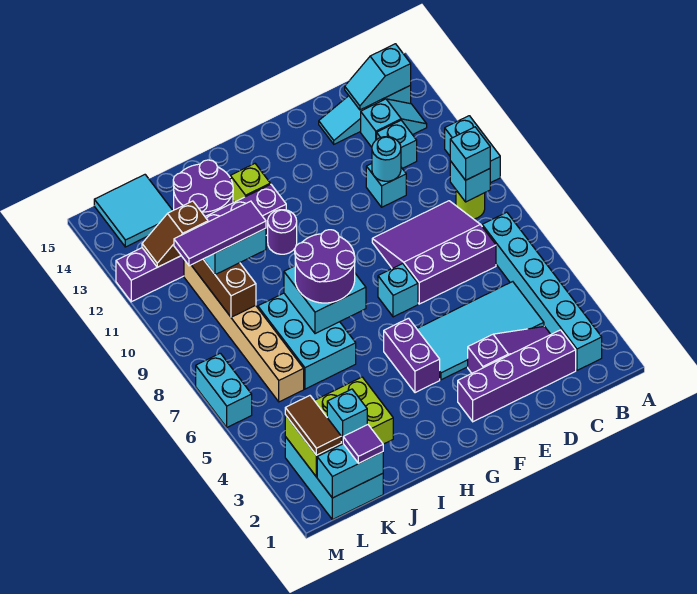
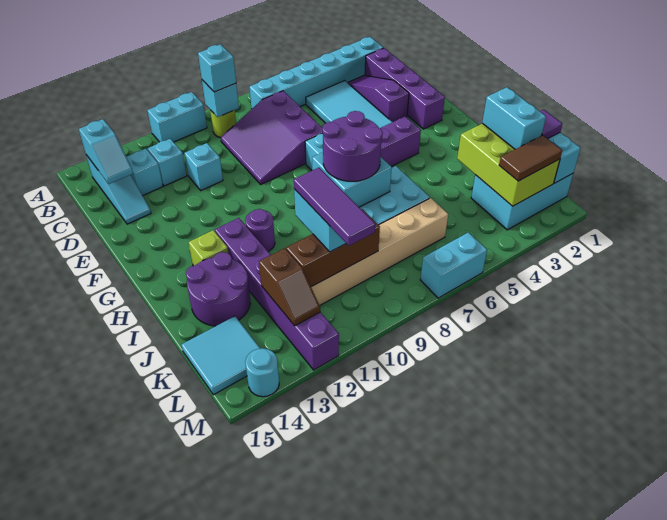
cyan round brick D11 level 2 -> cyan round brick M14 level 1
cyan brick K2 level 3 -> cyan brick J2:K2 level 3

